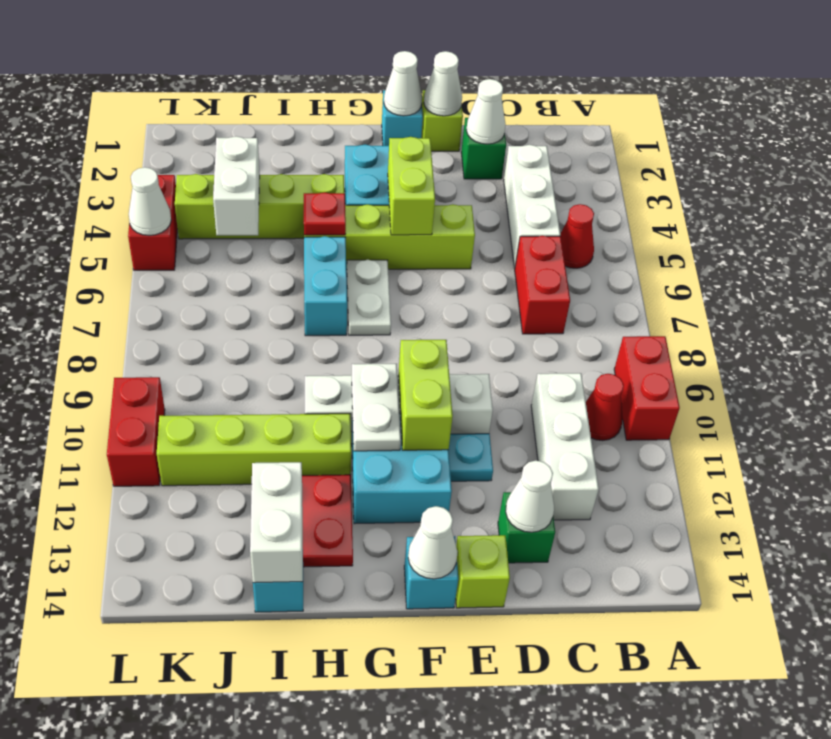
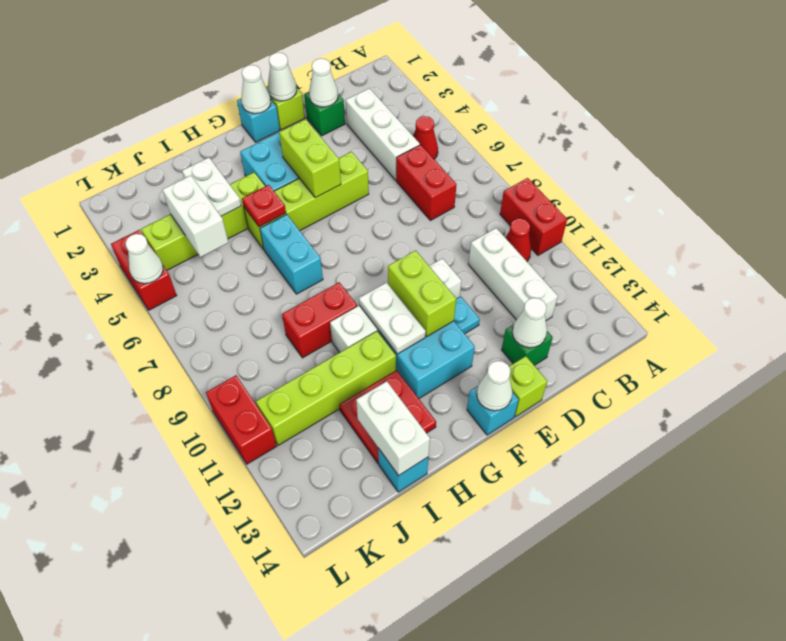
white plate G6:G7 level 1 -> white plate I3:I4 level 2
none -> red brick H9:I9 level 1

